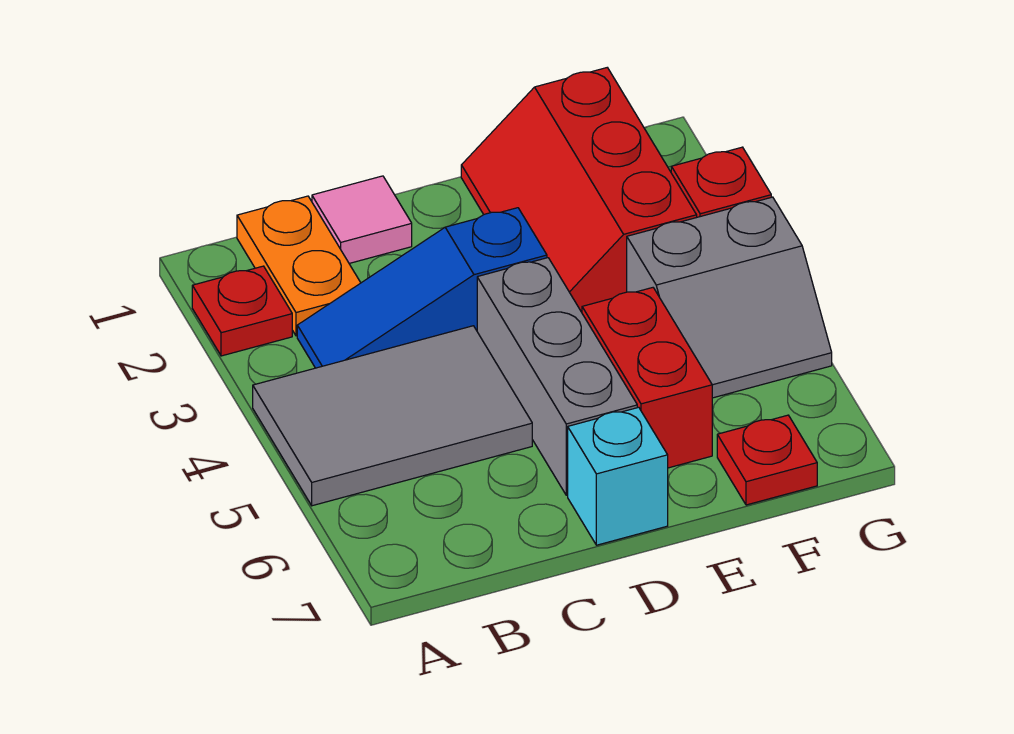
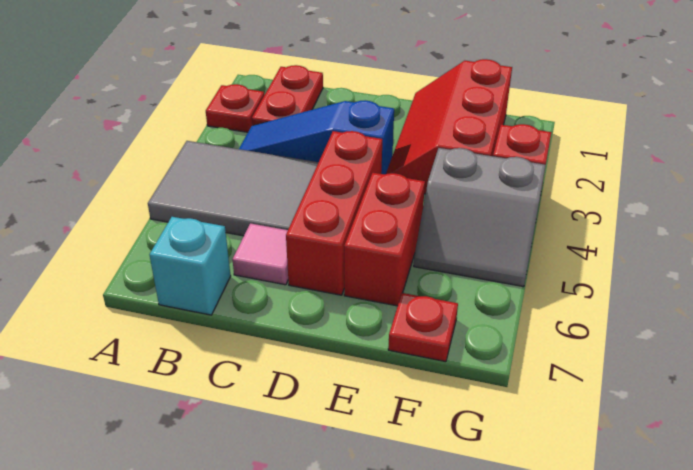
orange plate B1:B2 level 1 -> red plate B1:B2 level 1
pink tile C1 level 1 -> pink tile C6 level 1
grey brick D4:D6 level 1 -> red brick D4:D6 level 1
cyan brick D7 level 1 -> cyan brick B7 level 1

